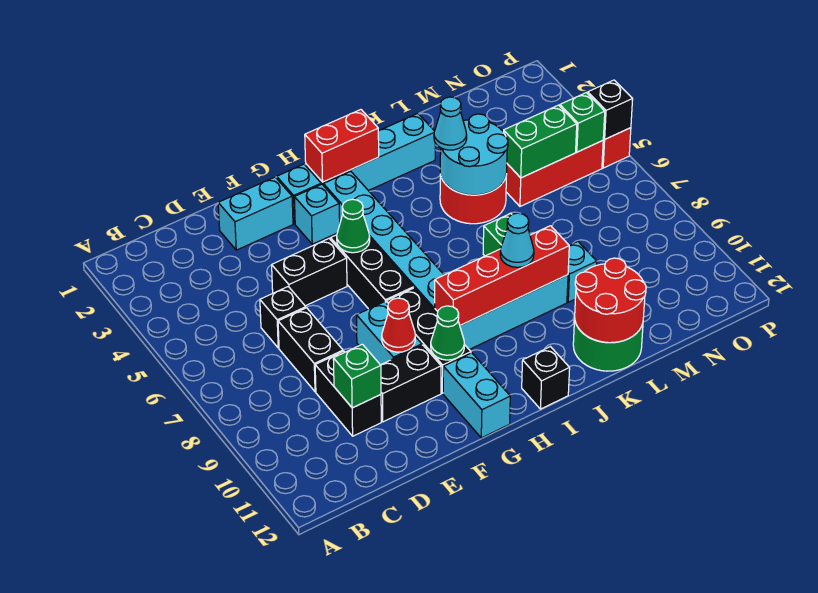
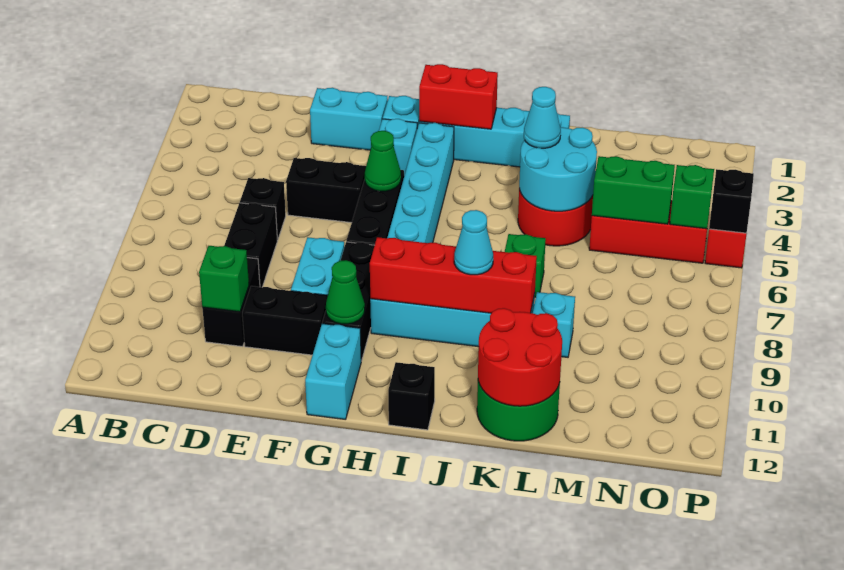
red cone F9 level 2 -> none

